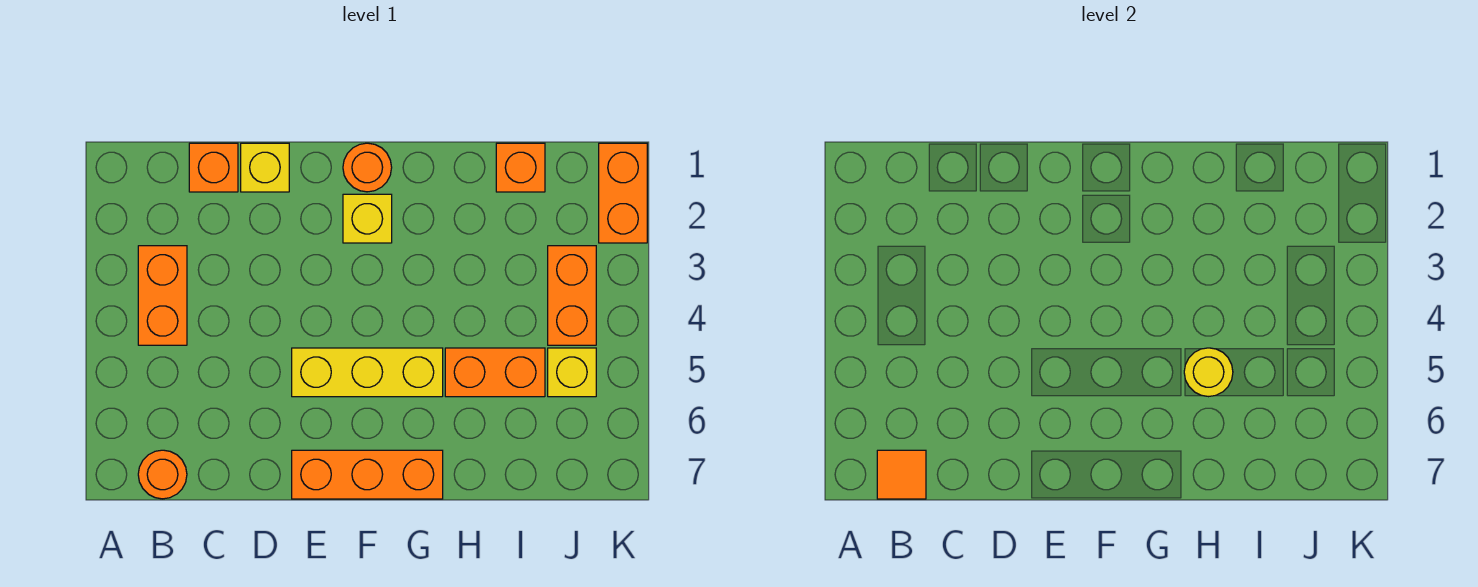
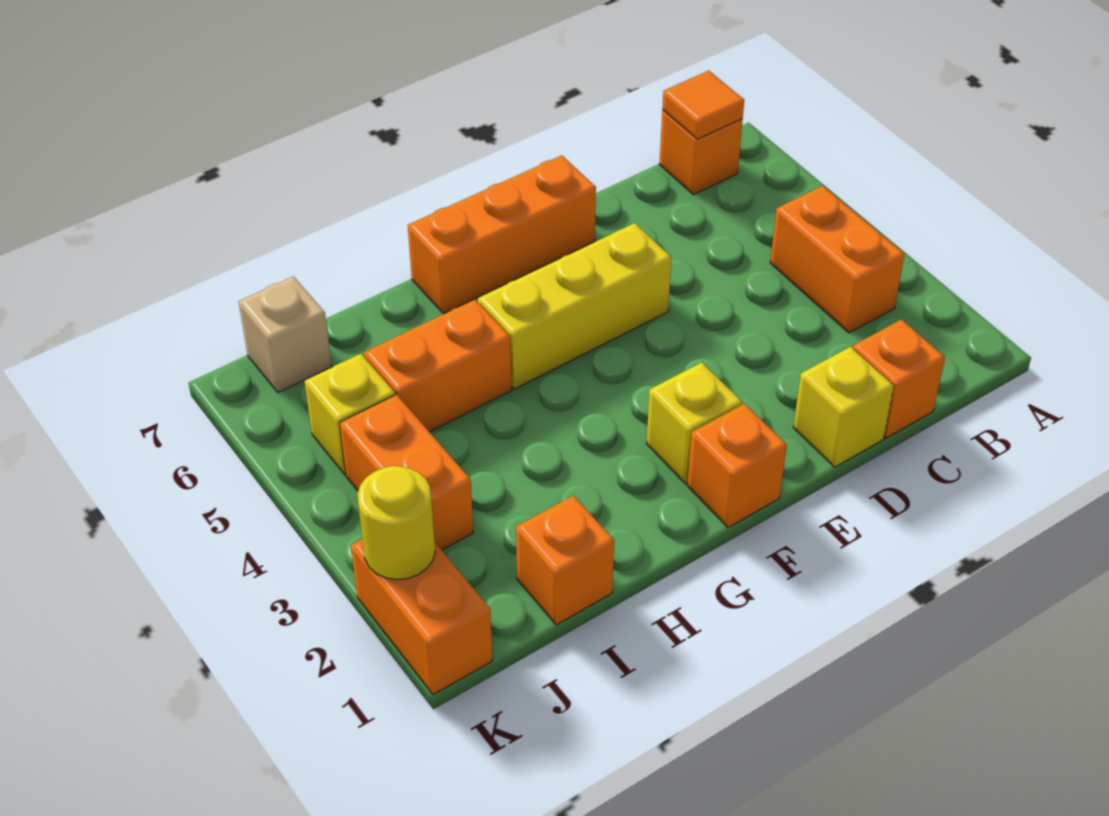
orange round brick B7 level 1 -> orange brick B7 level 1
orange round brick F1 level 1 -> orange brick F1 level 1
yellow round brick H5 level 2 -> yellow round brick K2 level 2
none -> tan brick J7 level 1

